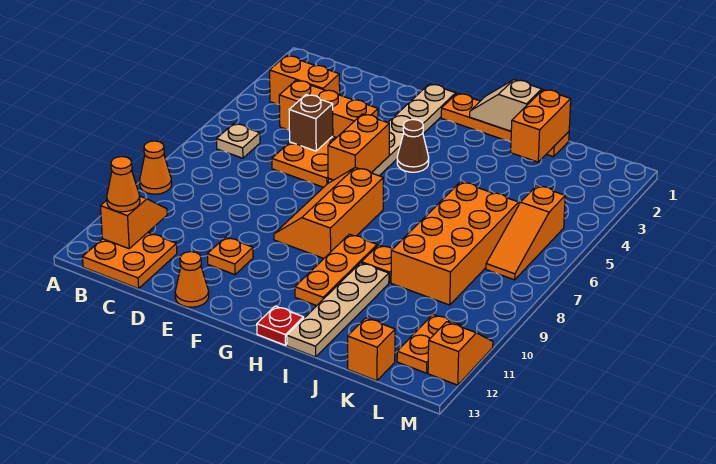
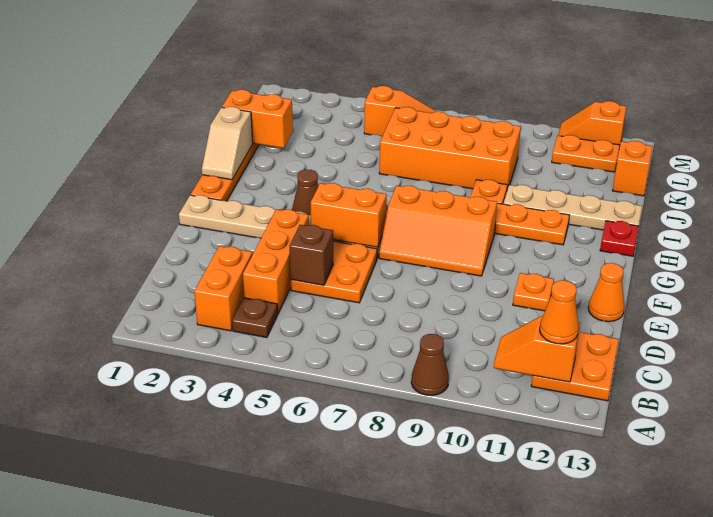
orange cone A9 level 1 -> brown cone A9 level 1
none -> brown plate B4 level 1
tan plate B6 level 1 -> none

